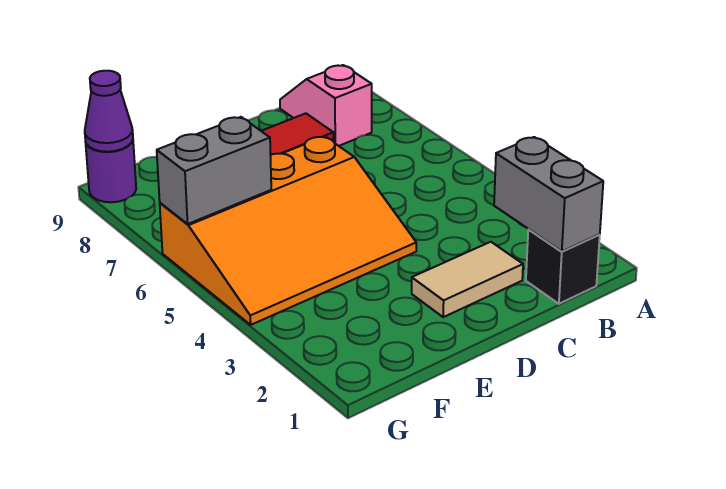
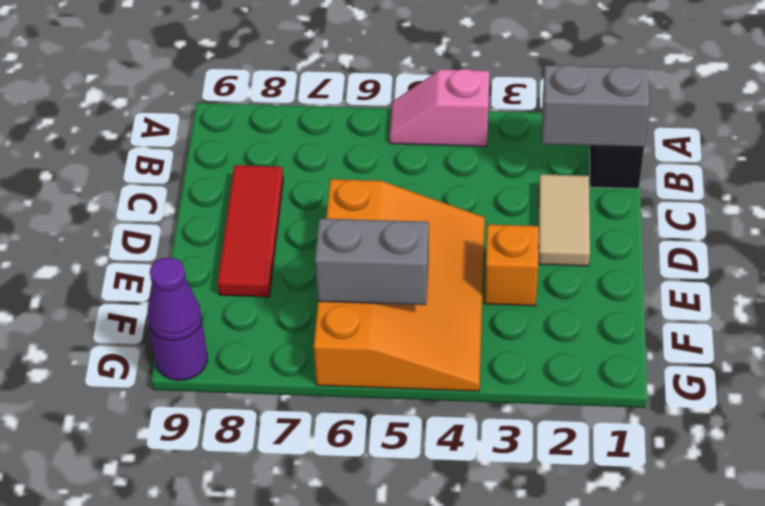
pink slope B8:B9 level 1 top 8 -> pink slope A4:A5 level 1 top 4
none -> orange brick E3 level 1
grey brick F6:G6 level 2 -> grey brick F5:F6 level 2

